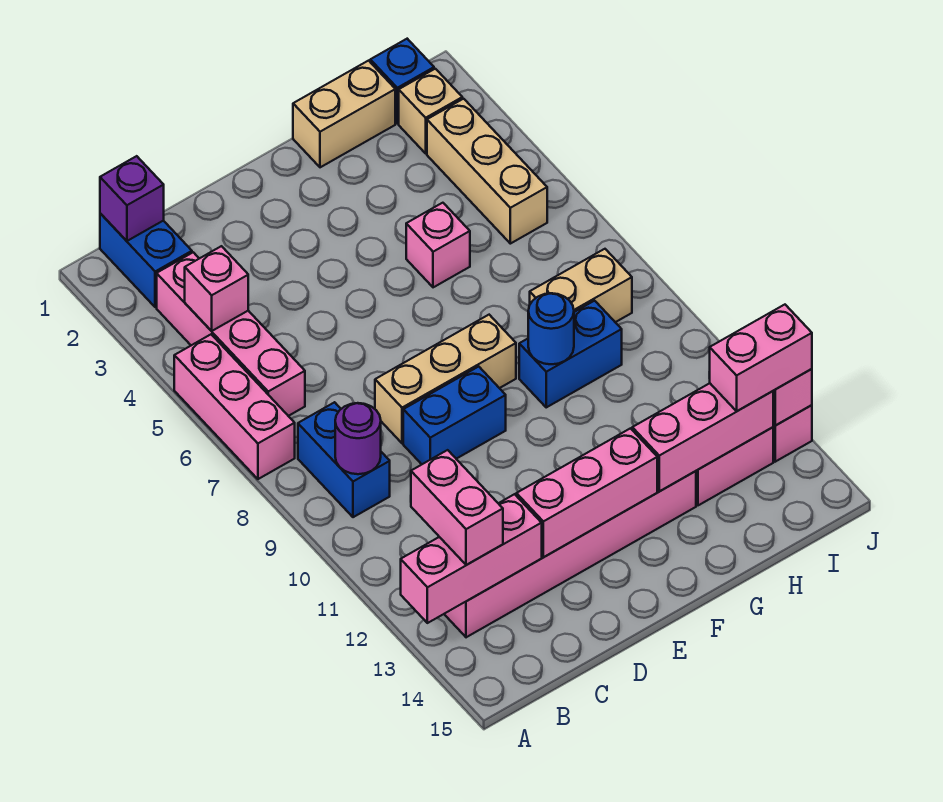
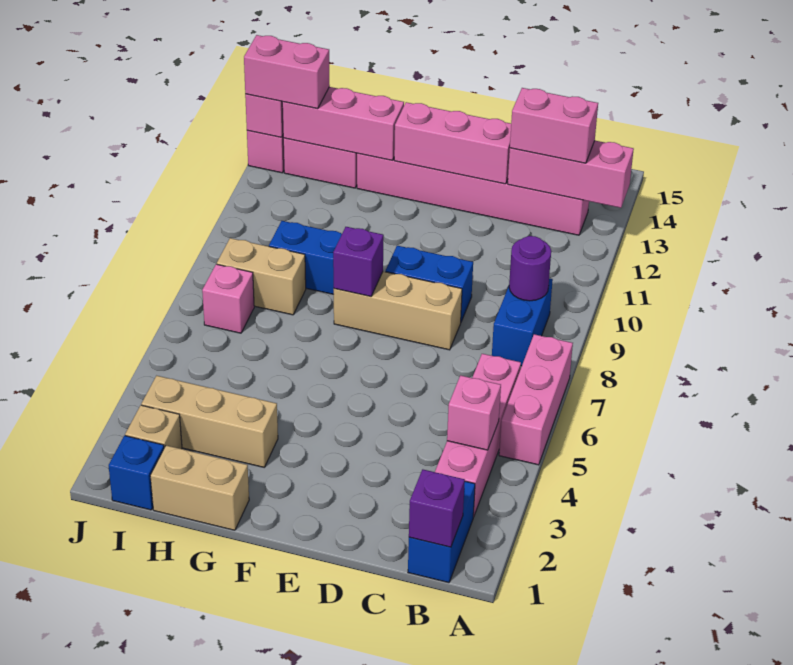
pink brick B12:B13 level 3 -> pink brick B13:C13 level 3
none -> purple brick F8 level 2
pink brick G5 level 1 -> pink brick I7 level 1
blue round brick G9 level 2 -> none
tan brick I3:I5 level 1 -> tan brick G3:I3 level 1

